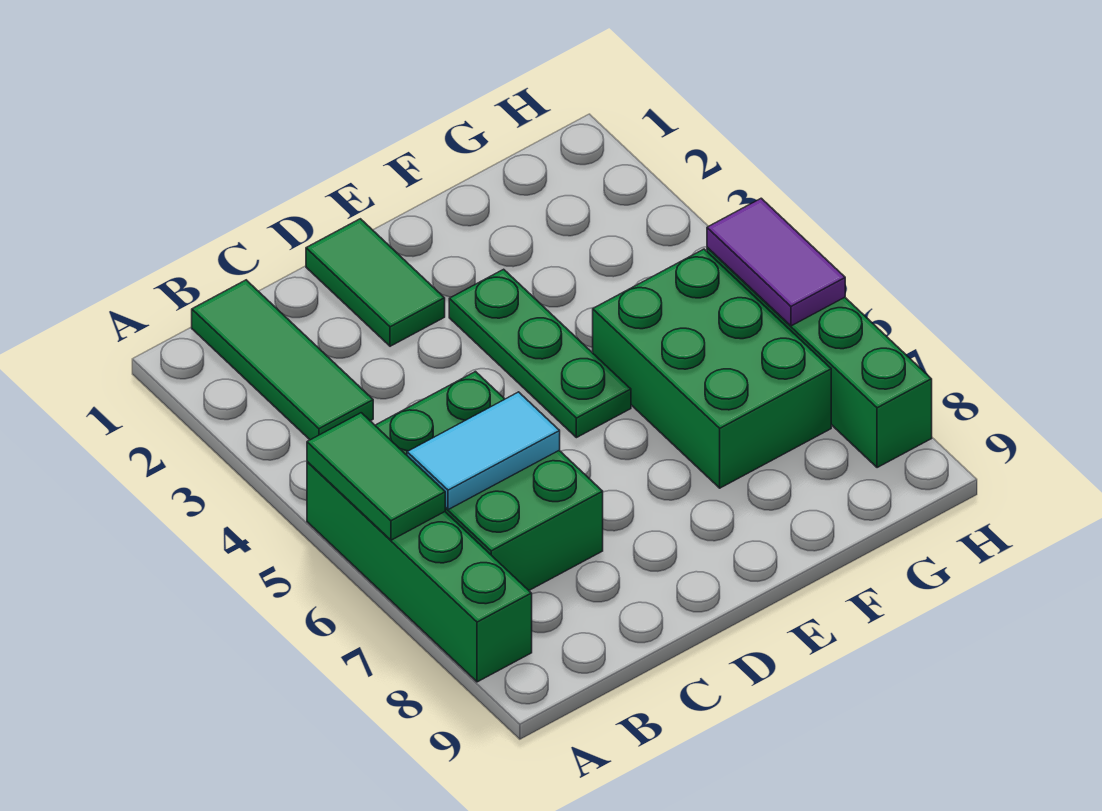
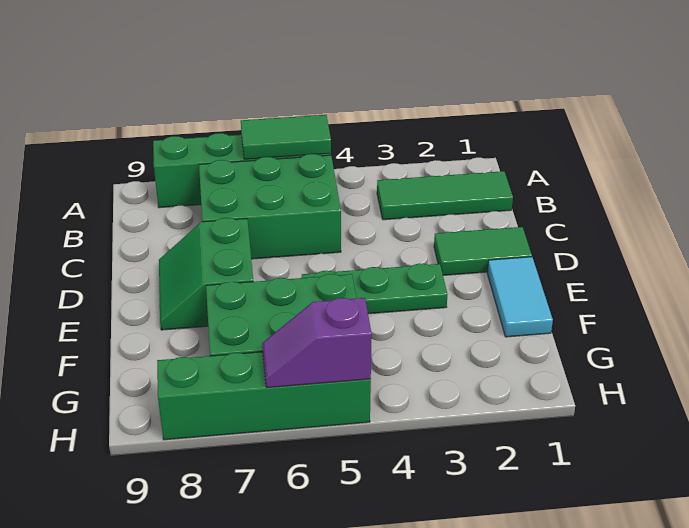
cyan tile B6:C6 level 2 -> cyan tile E1:F1 level 1
none -> green slope D7:E8 level 1 top 7
purple tile H5:H6 level 2 -> purple slope H5:H6 level 2 top 5

